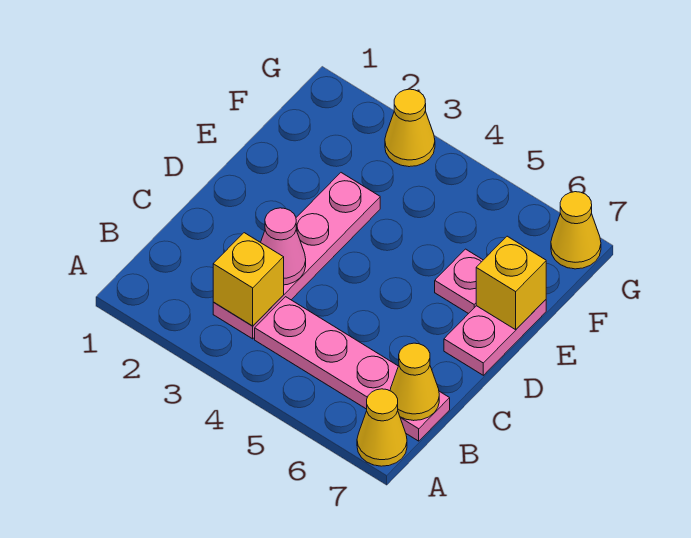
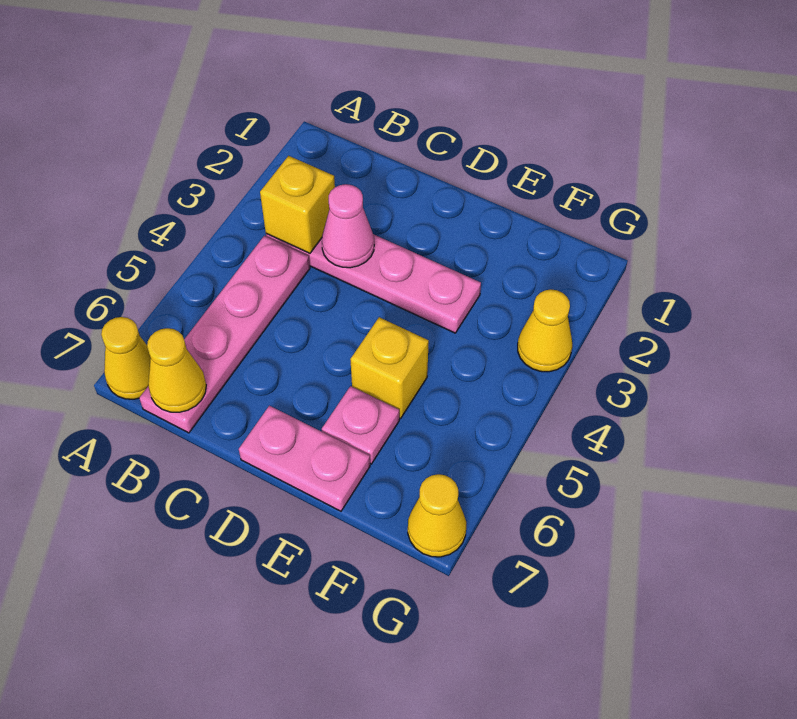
yellow brick E7 level 2 -> yellow brick E5 level 1

